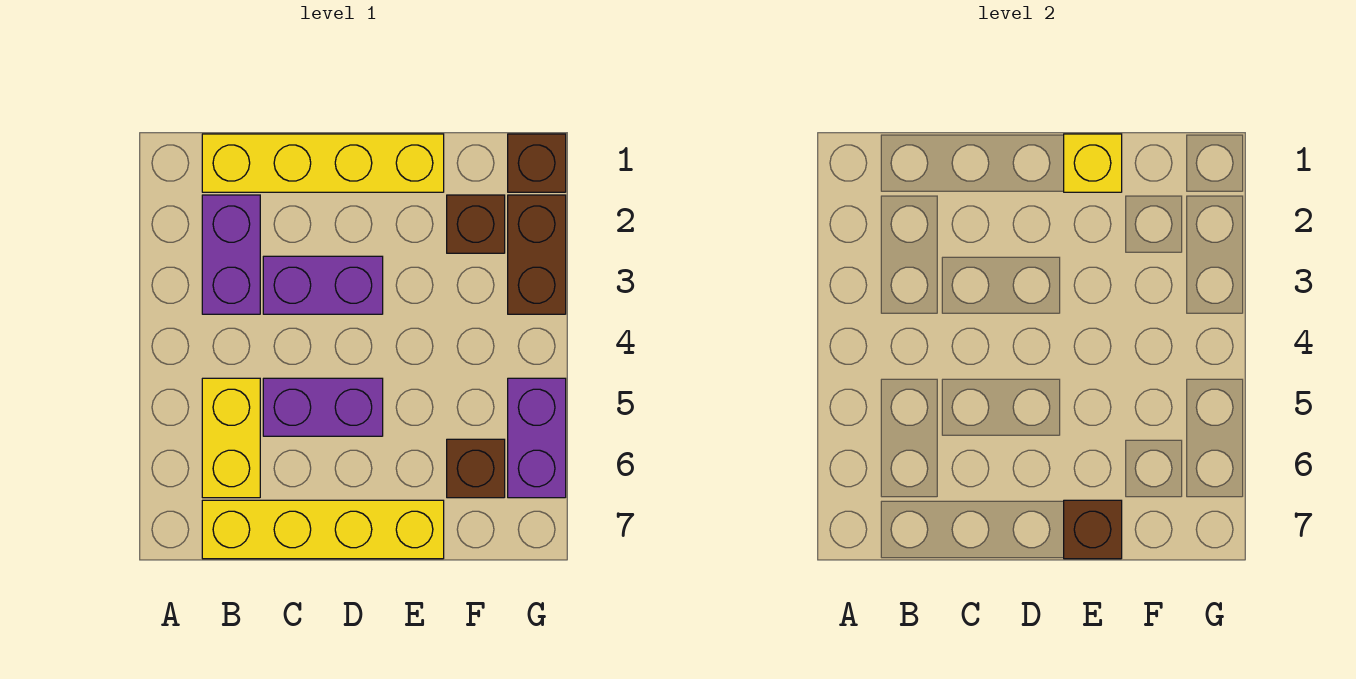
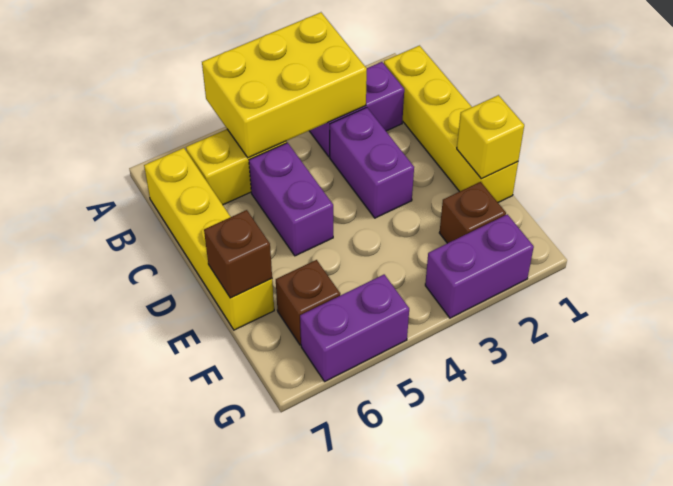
none -> yellow brick A3:B5 level 2
brown brick G1 level 1 -> none
brown brick G2:G3 level 1 -> purple brick G2:G3 level 1

